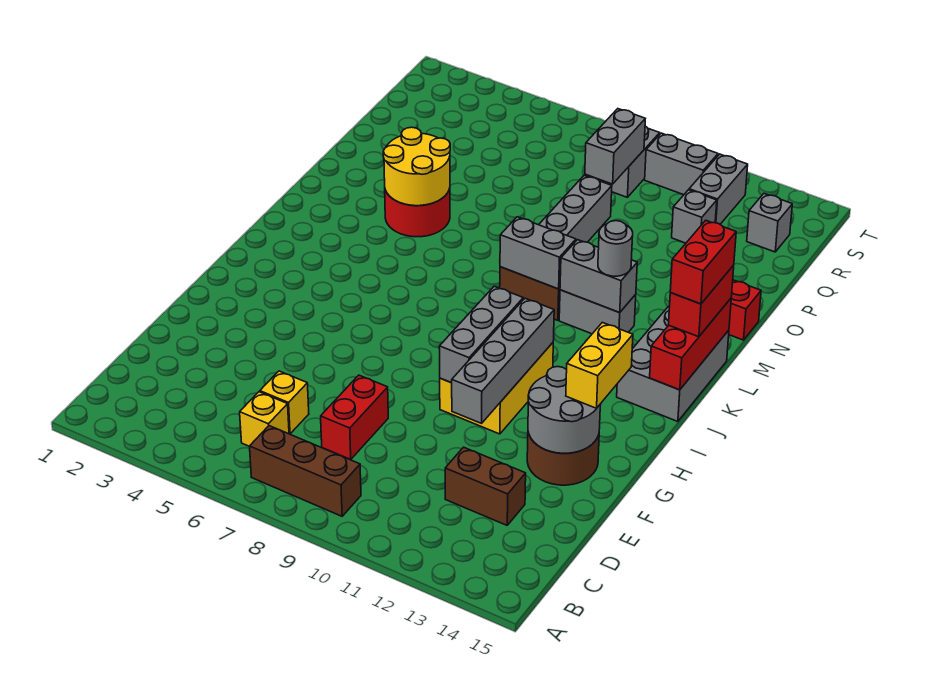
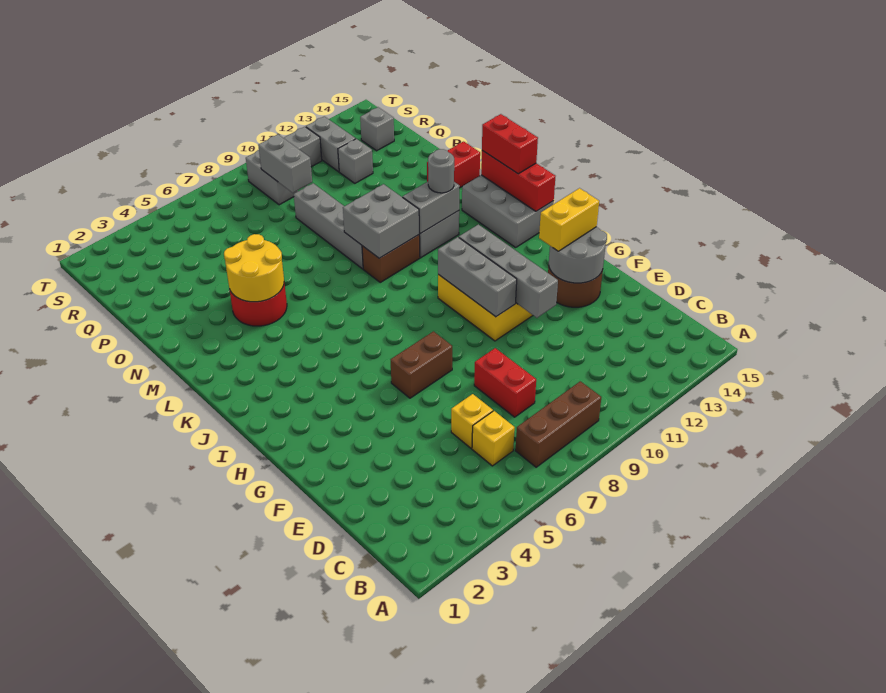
brown brick D12:D13 level 1 -> brown brick G6:G7 level 1
yellow brick G14:H14 level 3 -> yellow brick G13:G14 level 3
red brick K15:L15 level 4 -> none
grey brick L9:L10 level 2 -> grey brick L9:M10 level 2

